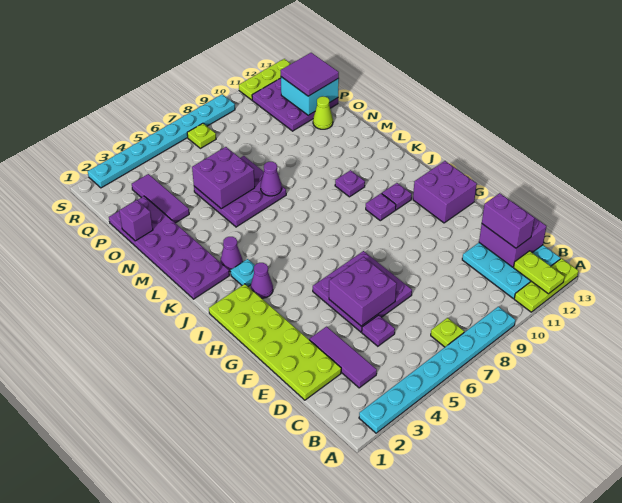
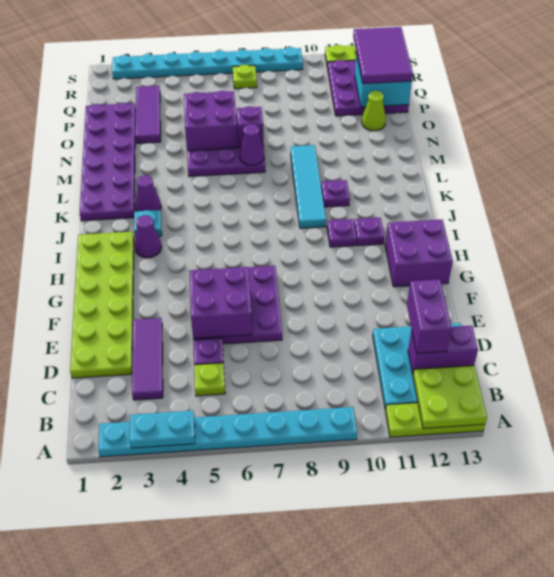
none -> cyan plate A3:A4 level 2
lime plate A12:B12 level 2 -> lime plate A12:B13 level 2
lime plate B7 level 1 -> lime plate C5 level 1
purple brick C12:D13 level 2 -> purple brick C12:C13 level 2
none -> cyan tile J9:M9 level 1
purple brick O1 level 2 -> purple brick N7 level 2
purple tile P12:Q13 level 3 -> purple tile P12:R13 level 3

